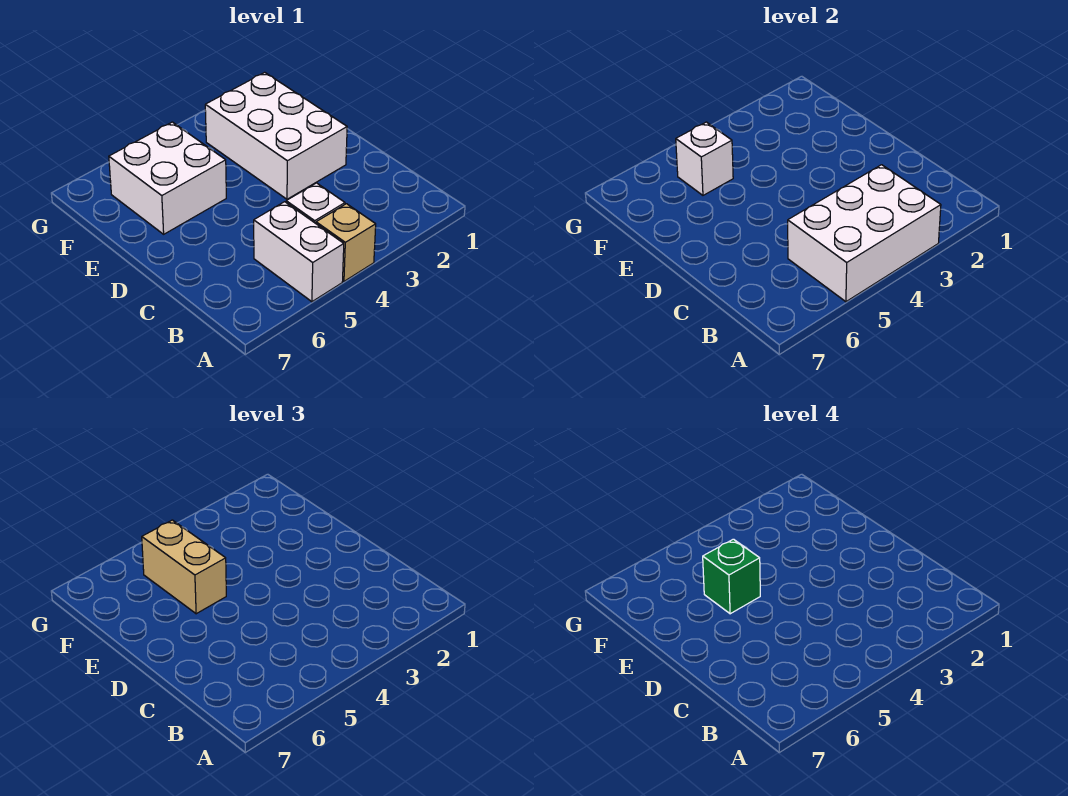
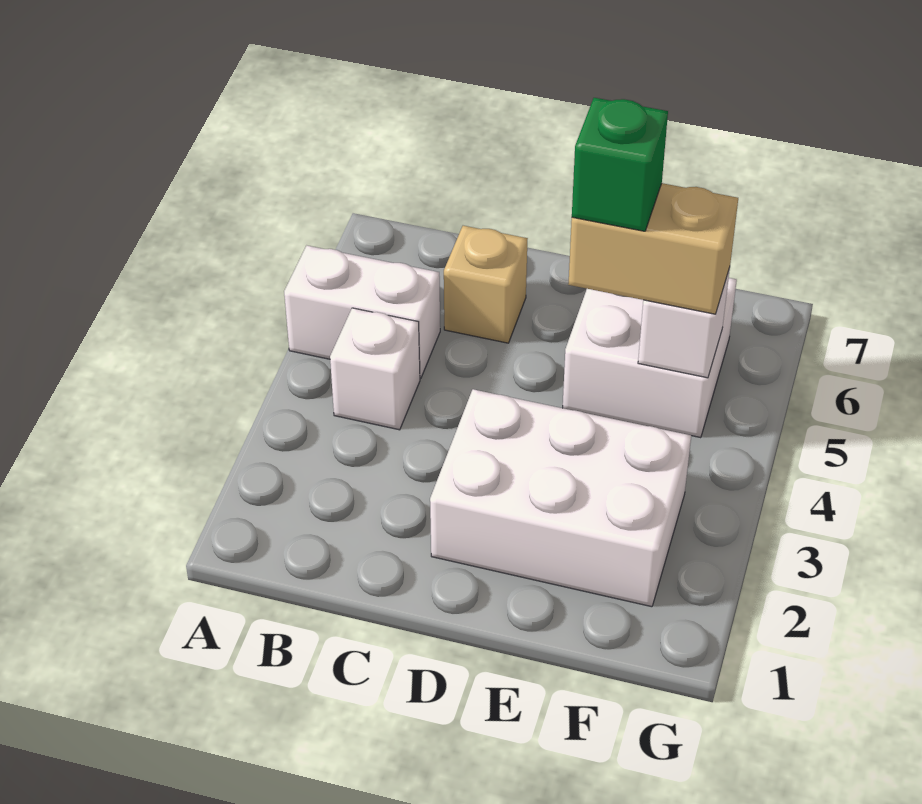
white brick A3:B5 level 2 -> none
tan brick A4 level 1 -> tan brick C6 level 1

